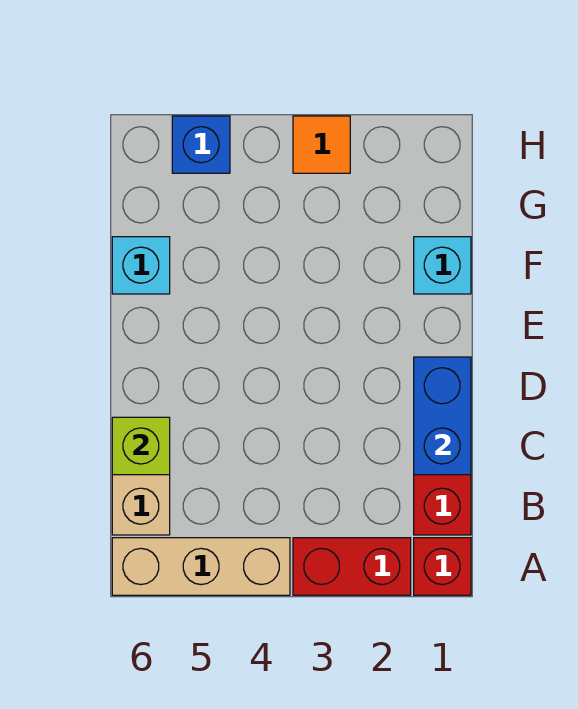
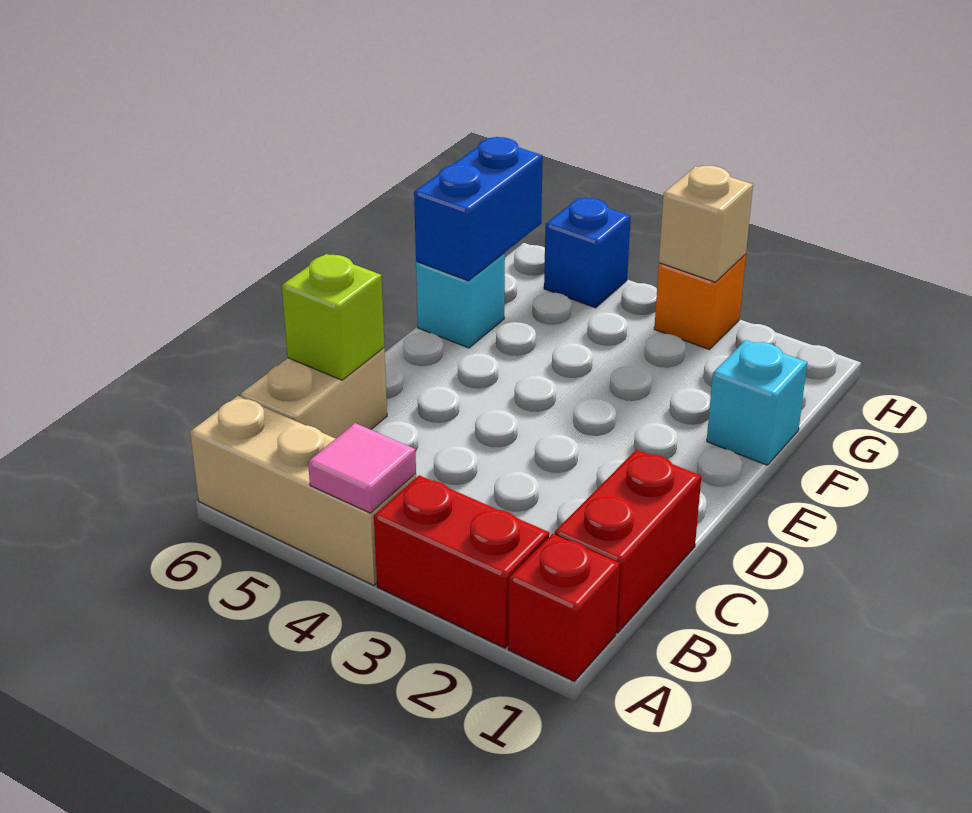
none -> pink tile A4 level 2
blue brick C1:D1 level 2 -> blue brick F6:G6 level 2
orange tile H3 level 1 -> orange brick H3 level 1
none -> tan brick H3 level 2

